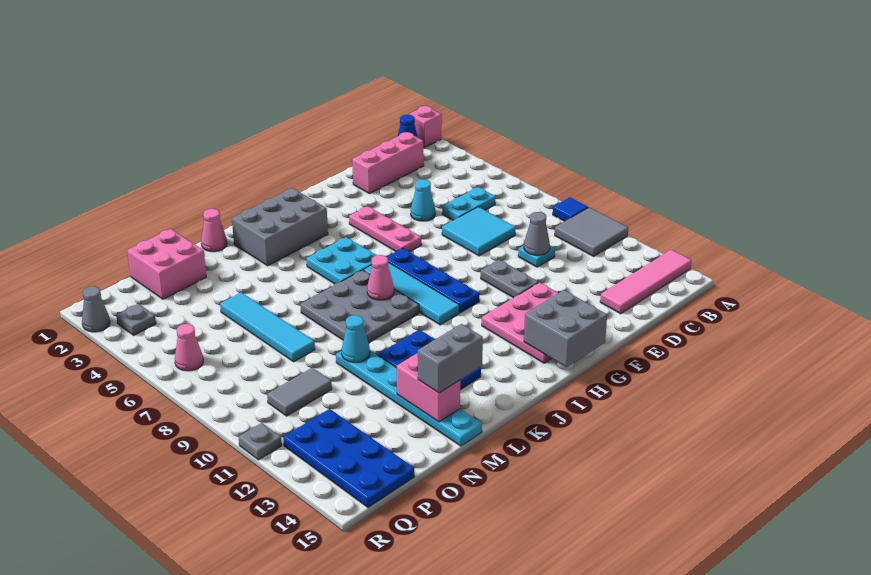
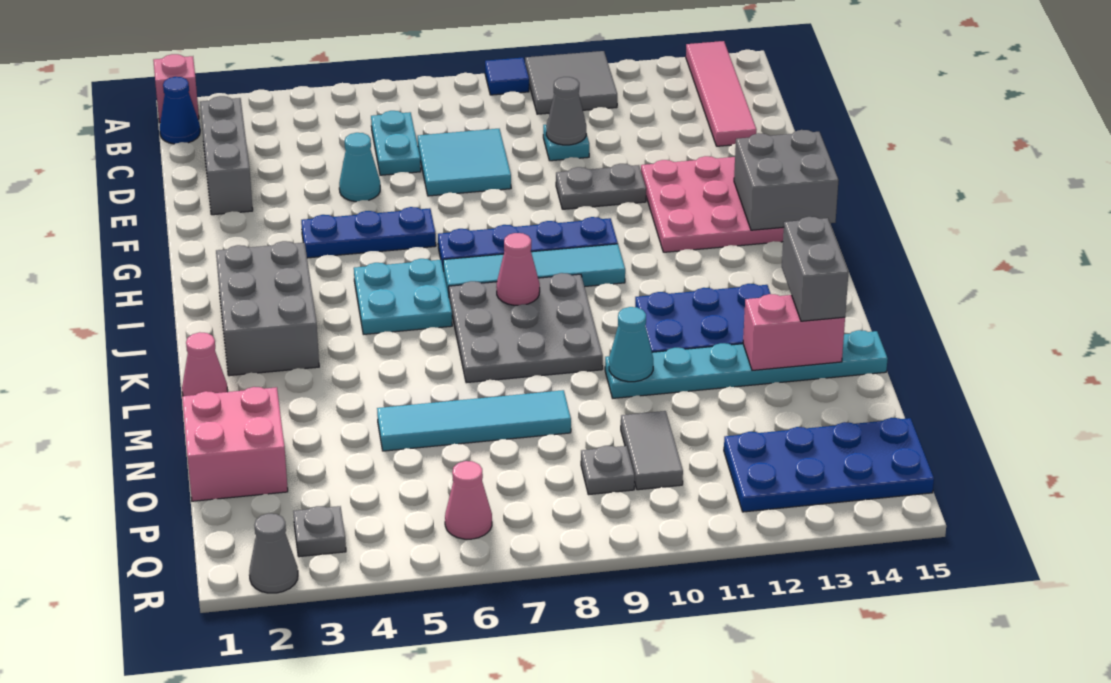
pink brick C2:E2 level 1 -> grey brick C2:E2 level 1
pink plate G4:G6 level 1 -> blue plate G4:G6 level 1
grey plate R11 level 1 -> grey plate P9 level 1

